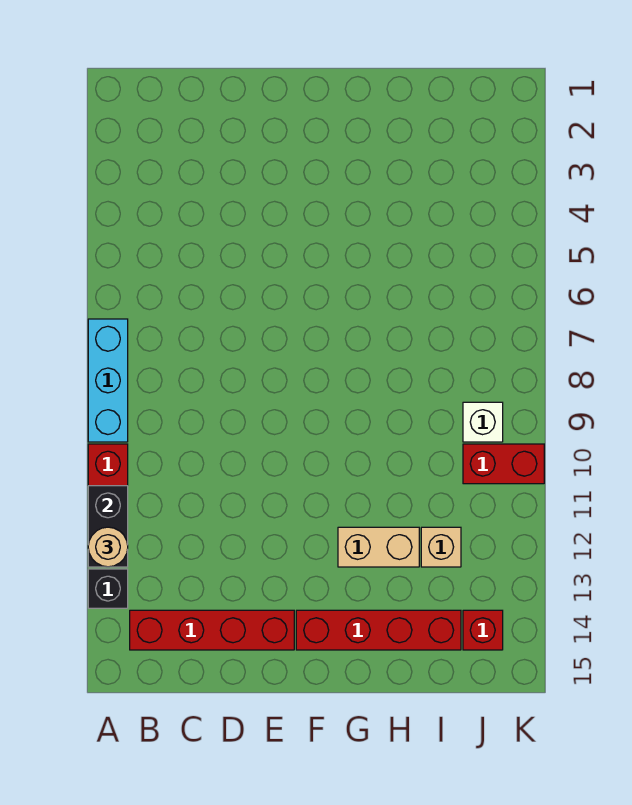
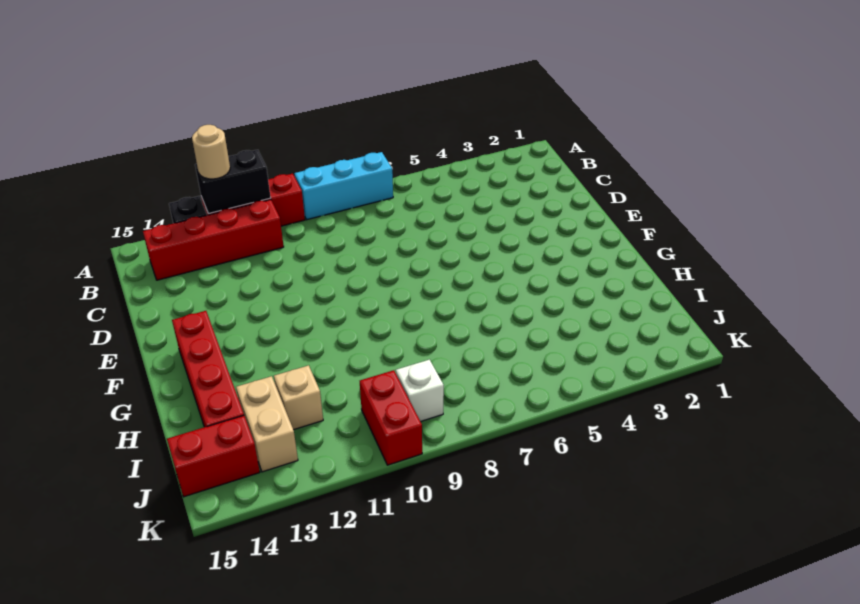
red brick B14:E14 level 1 -> red brick B11:B14 level 1
tan brick G12:H12 level 1 -> tan brick I13:J13 level 1
red brick J14 level 1 -> red brick J14:J15 level 1

